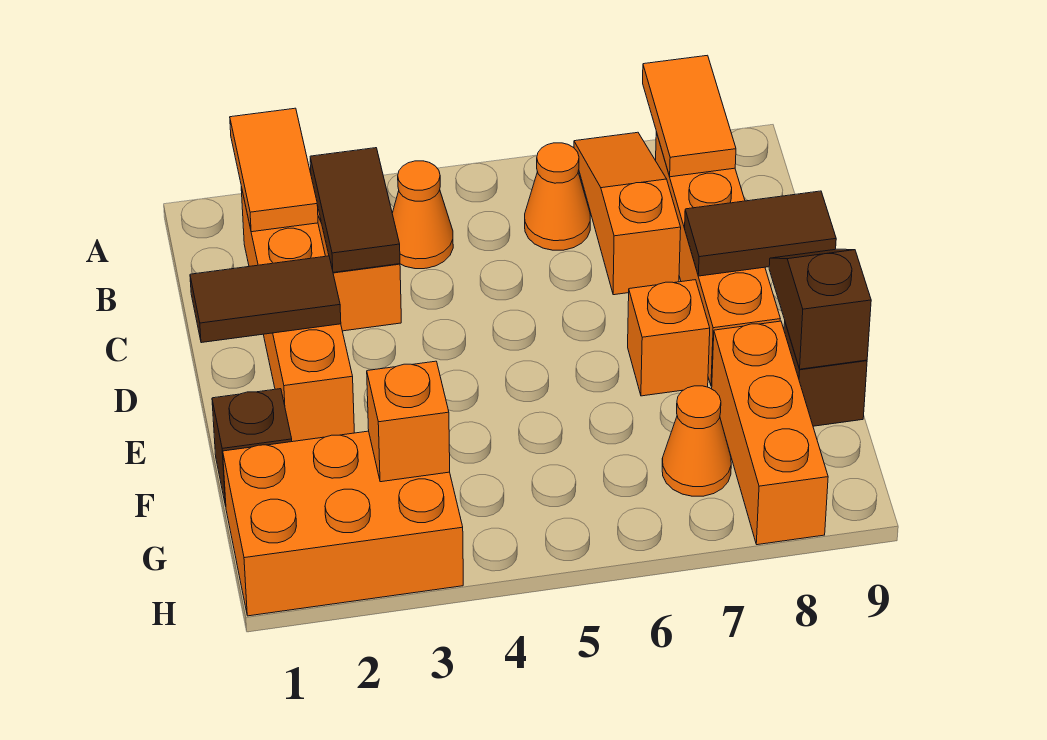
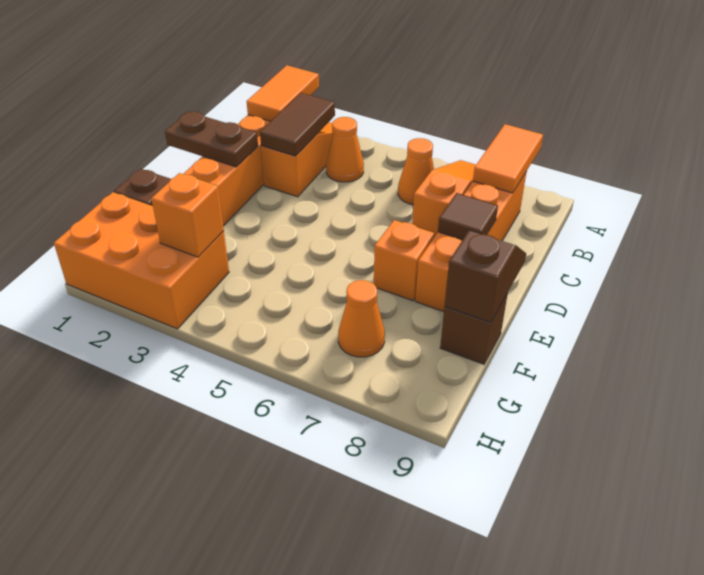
brown tile D1:D2 level 2 -> brown plate D1:D2 level 2
brown tile D8:D9 level 2 -> brown tile D8 level 2
orange brick F8:H8 level 1 -> none

